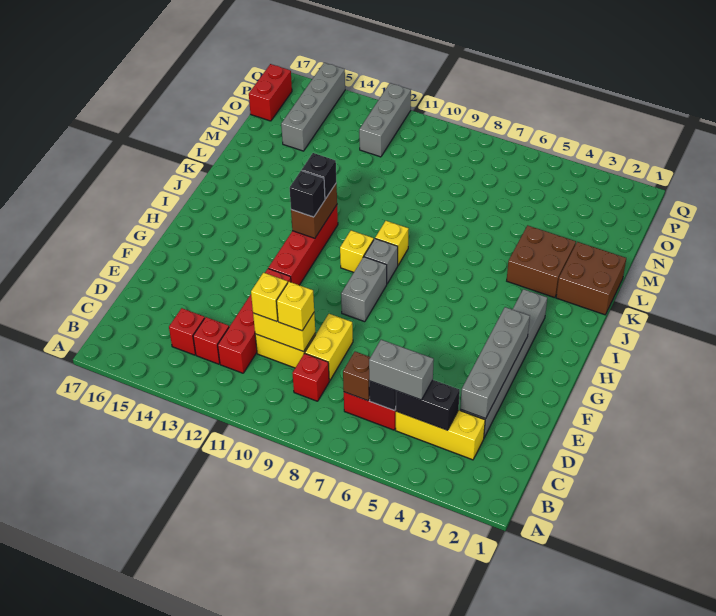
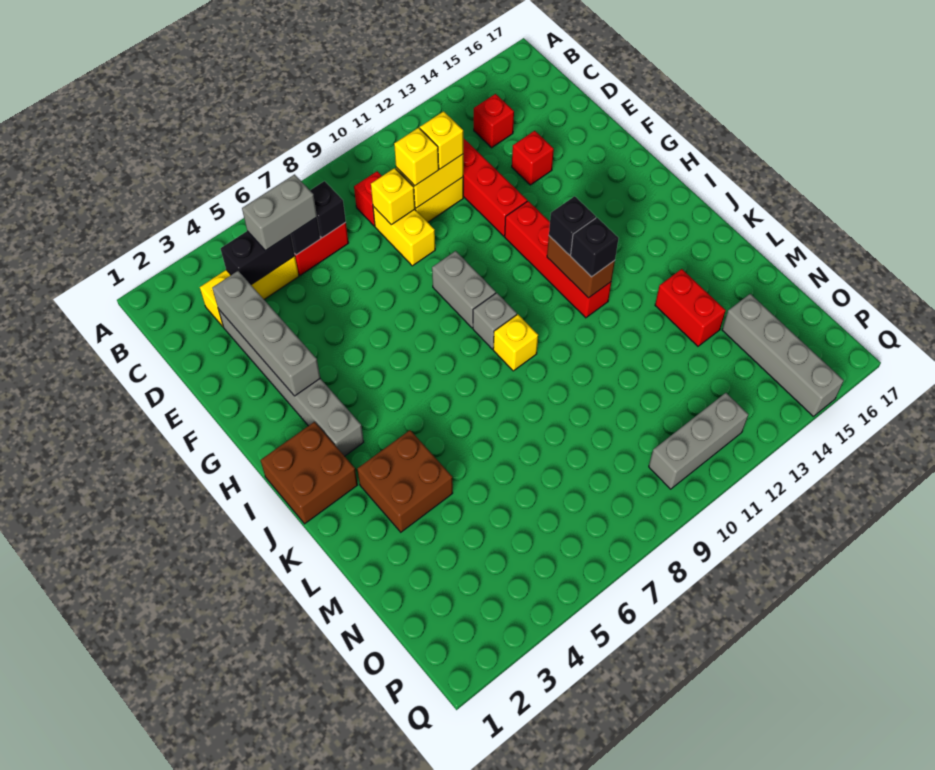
brown brick C7 level 2 -> black brick C7 level 2
red brick C13 level 1 -> red brick E14 level 1
yellow brick I10 level 1 -> yellow brick D9 level 2
brown brick K1:L2 level 1 -> brown brick I1:J2 level 1
grey brick O12:Q12 level 1 -> grey brick P10:P12 level 1
red brick O17:P17 level 1 -> red brick L14:M14 level 1

